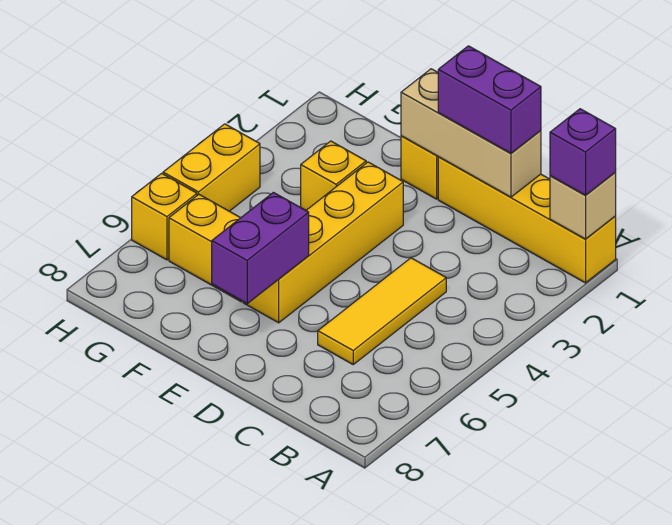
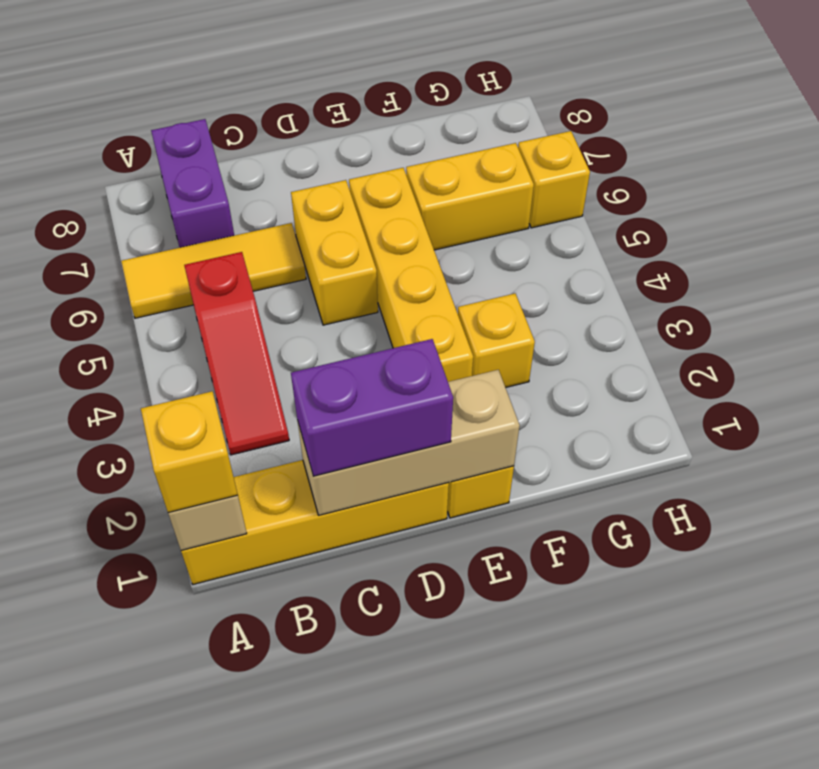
purple brick A1 level 3 -> yellow brick A1 level 3
none -> red slope B3:B5 level 1 top 5
yellow tile C4:C6 level 1 -> yellow tile A6:C6 level 1
purple brick E6:E7 level 2 -> purple brick B7:B8 level 1
yellow brick H4:H5 level 1 -> yellow brick D5:D6 level 1

